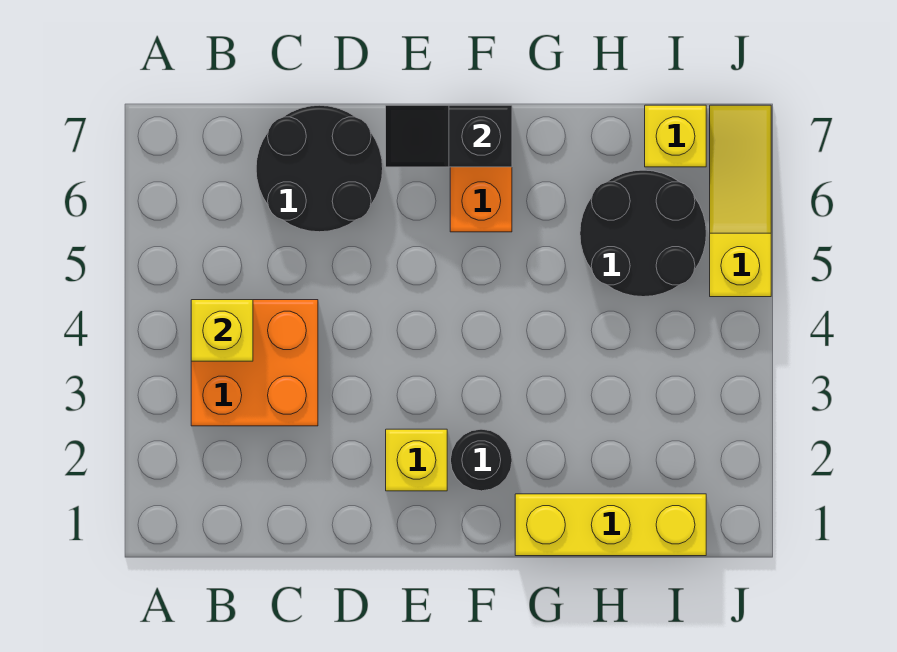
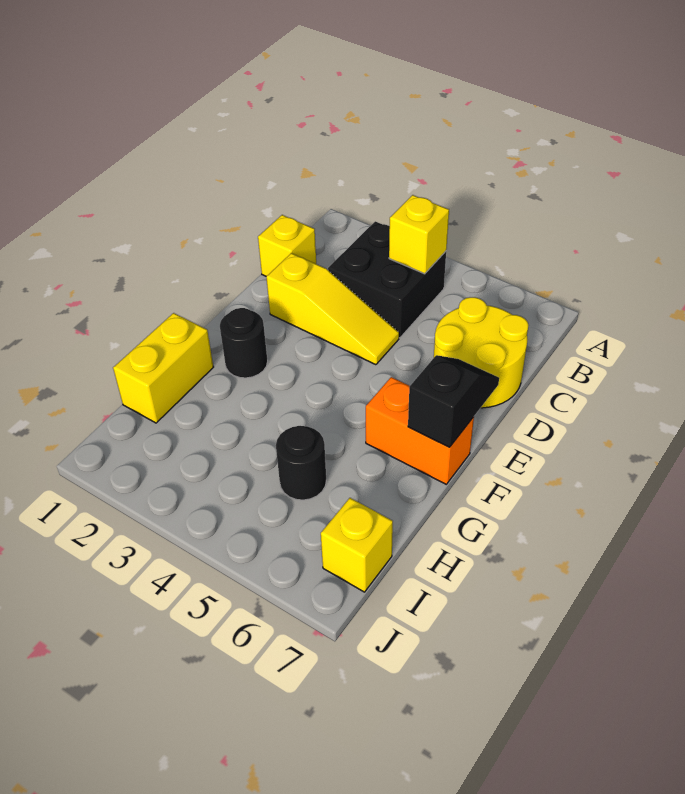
orange brick B3:C4 level 1 -> black brick B3:C4 level 1
black round brick C6:D7 level 1 -> yellow round brick C6:D7 level 1
yellow brick E2 level 1 -> yellow brick C1 level 1
yellow brick G1:I1 level 1 -> yellow brick G1:H1 level 1
black round brick H5:I6 level 1 -> black round brick H5 level 1
yellow slope J5:J7 level 1 top 5 -> yellow slope D2:D4 level 1 top 2

